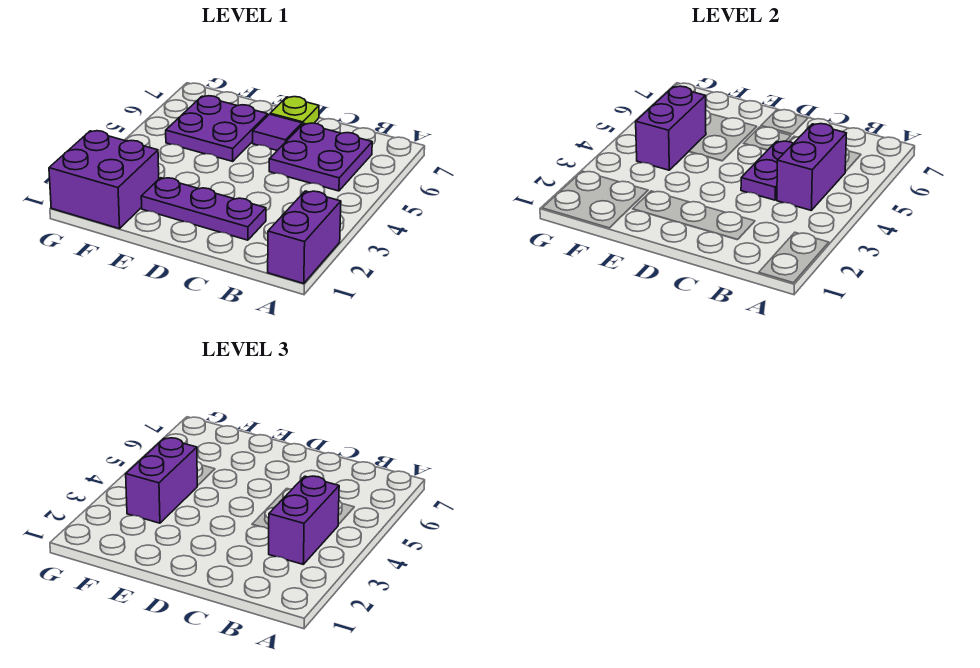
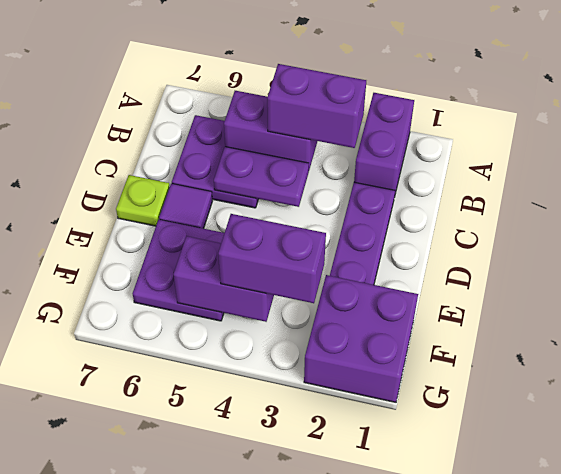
purple brick A1:A2 level 1 -> purple brick A2:B2 level 1

